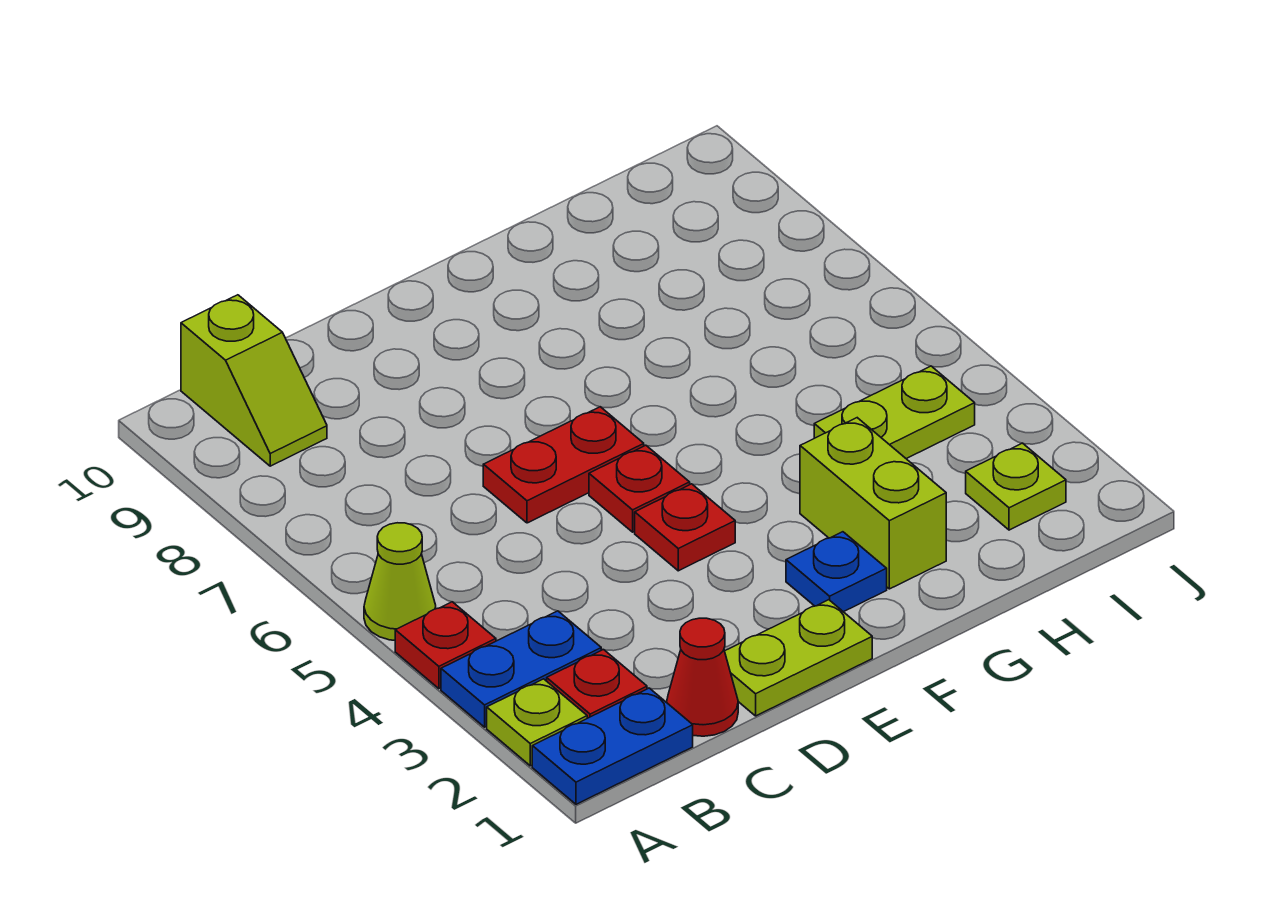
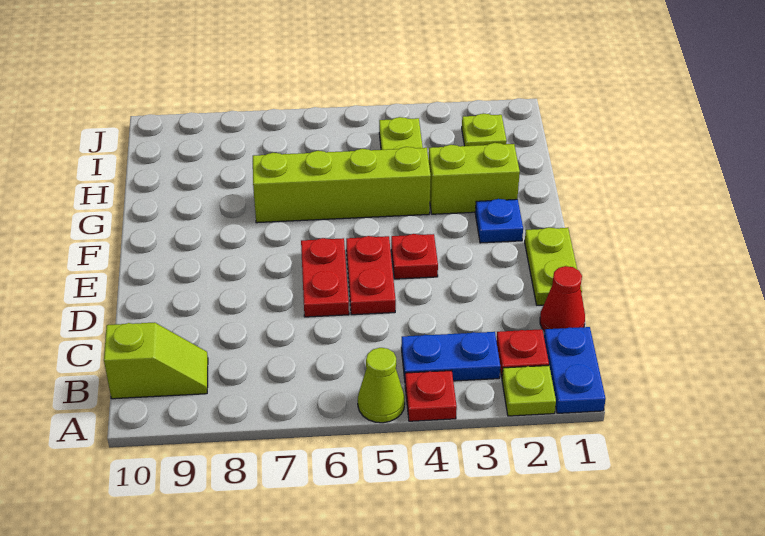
blue plate A3:B3 level 1 -> blue plate B3:B4 level 1
red plate E5 level 1 -> red plate D5:E5 level 1
none -> lime brick G4:G7 level 1

